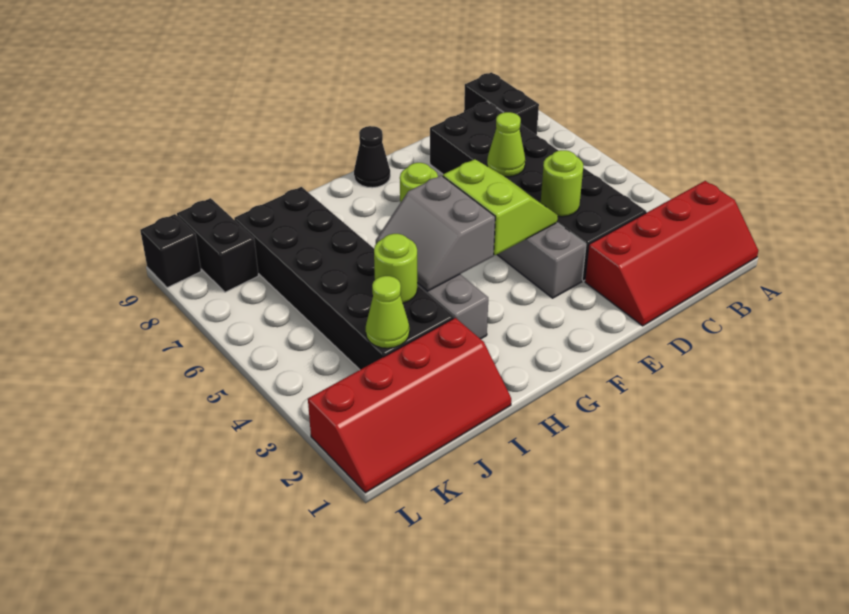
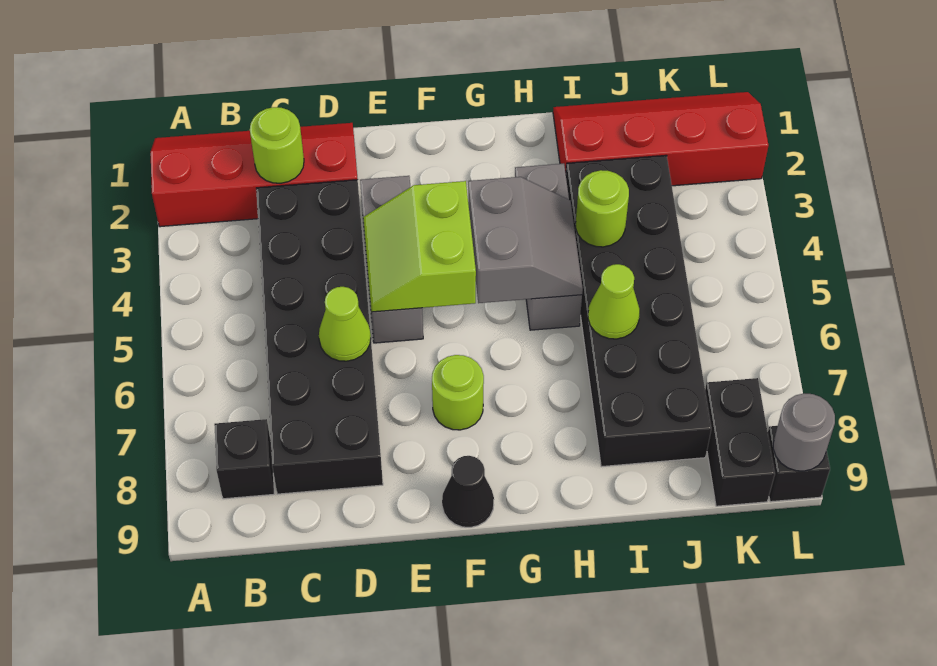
black brick B8:B9 level 1 -> black brick B8 level 1
lime round brick D4 level 2 -> lime round brick C2 level 2
lime cone J3 level 2 -> lime cone I6 level 2
none -> grey round brick L9 level 2

